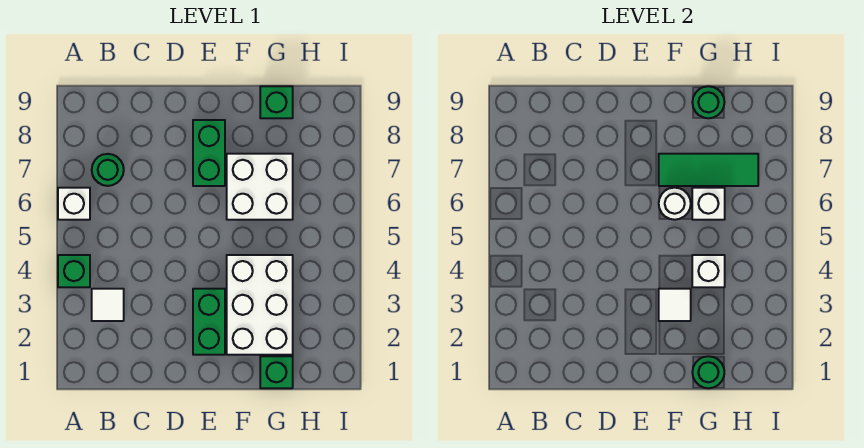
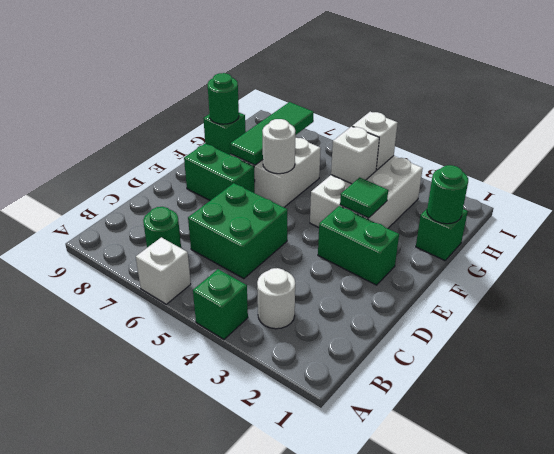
white tile B3 level 1 -> white round brick B3 level 1
none -> green brick C5:D6 level 1
white brick F2:G4 level 1 -> white brick F3:H4 level 1
white tile F3 level 2 -> green tile F3 level 2
white brick G6 level 2 -> white brick H4 level 2

